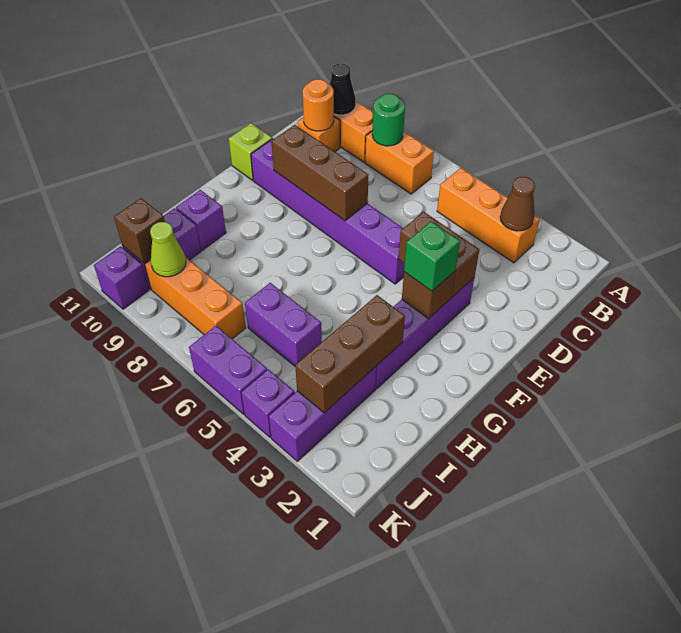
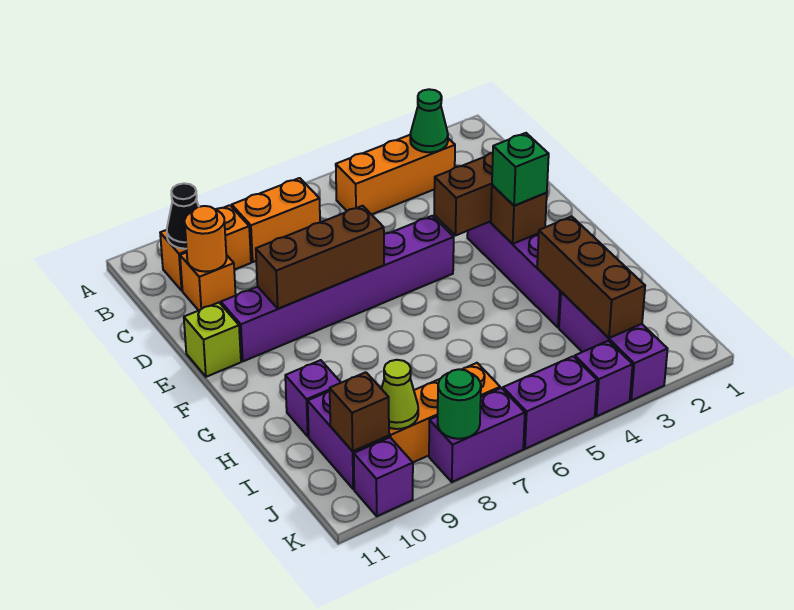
brown cone B3 level 2 -> green cone B3 level 2
green round brick B8 level 2 -> green round brick K8 level 2
purple brick I5:I6 level 1 -> purple brick K7:K8 level 1

